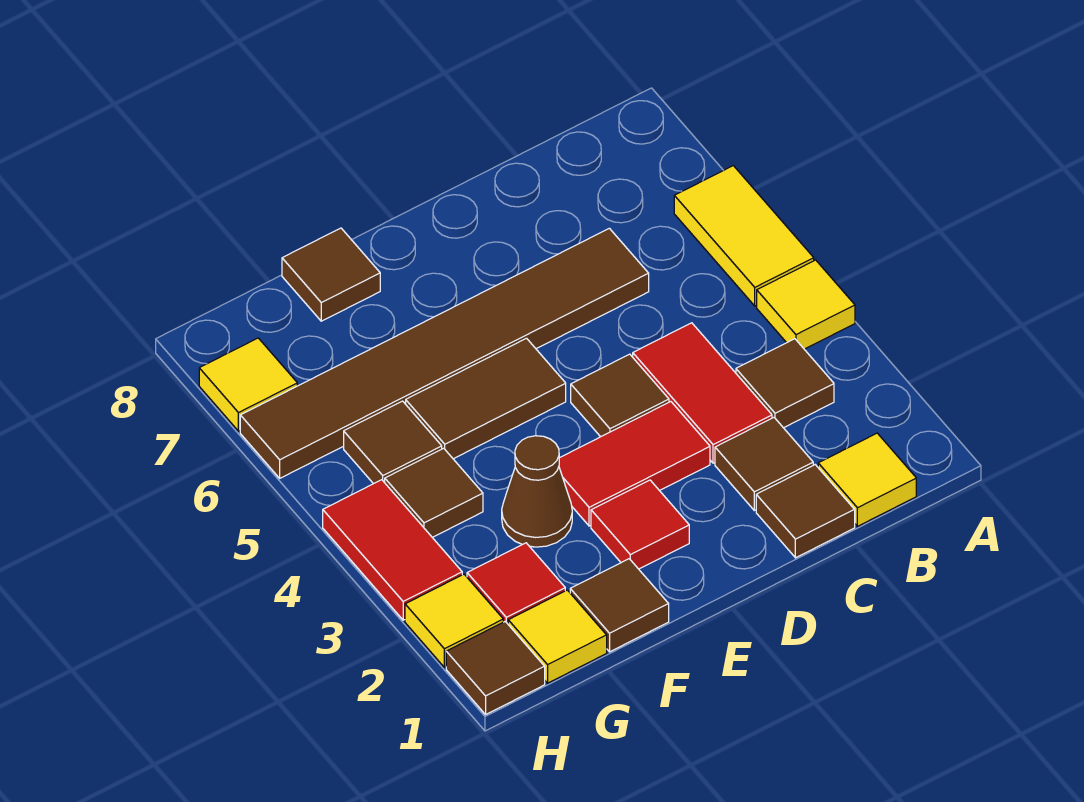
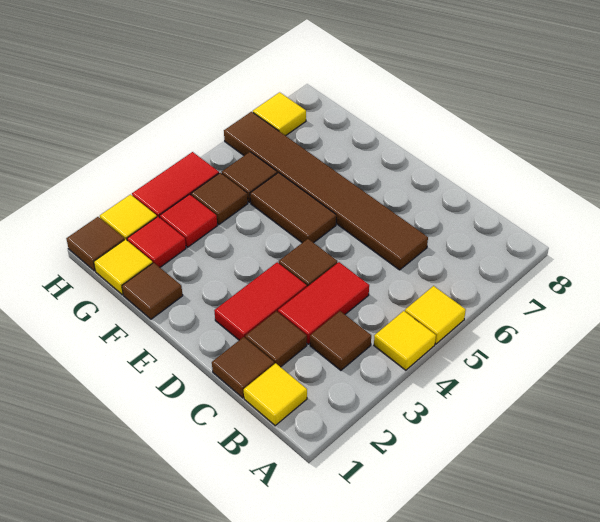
yellow tile A5:A6 level 1 -> yellow tile A5 level 1
red tile D3:E3 level 1 -> red tile D2:D3 level 1
red tile E2 level 1 -> red tile G3 level 1
brown cone F3 level 1 -> none
brown tile F8 level 1 -> none

